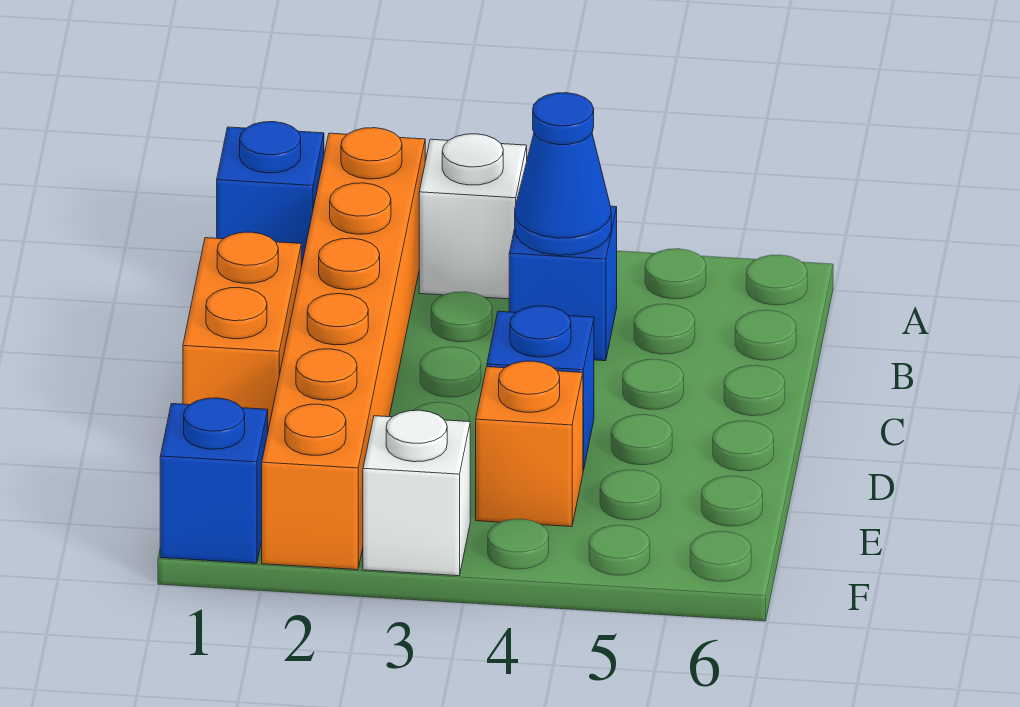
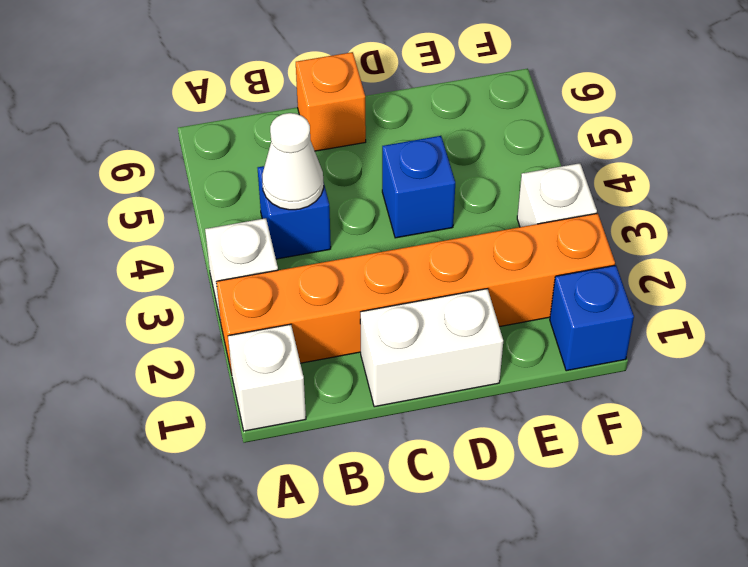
blue brick A1 level 1 -> white brick A1 level 1
blue cone B4 level 2 -> white cone B4 level 2
orange brick C1:D1 level 1 -> white brick C1:D1 level 1
orange brick E4 level 1 -> orange brick C6 level 1

